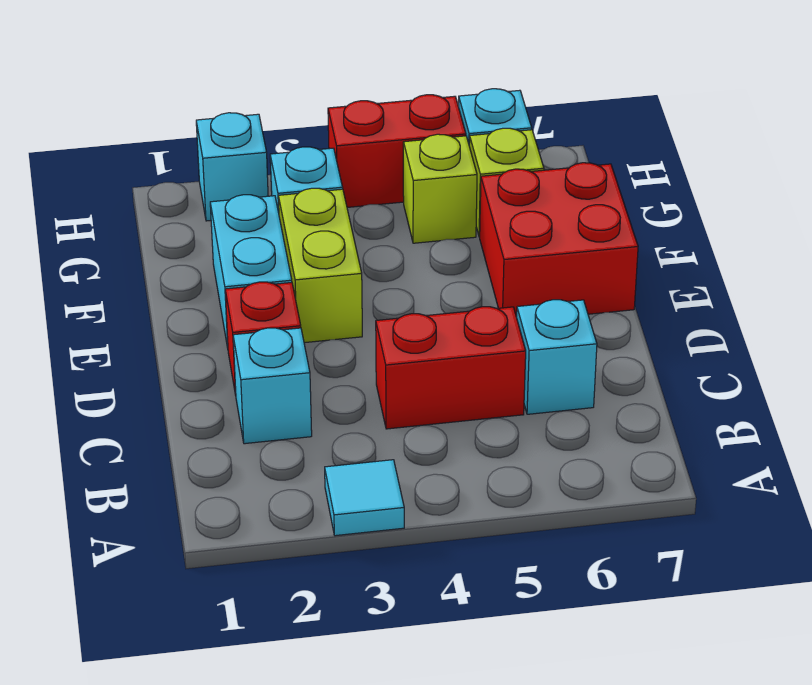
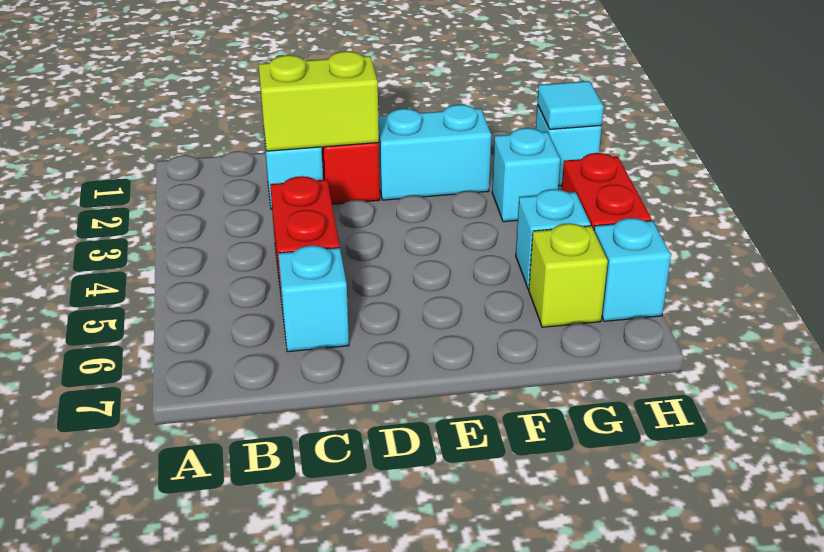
cyan tile A3 level 1 -> cyan tile H2 level 2
lime brick E3:F3 level 1 -> lime brick C2:D2 level 2
red brick E6:F7 level 1 -> none
lime brick G5 level 1 -> cyan brick G5 level 1

